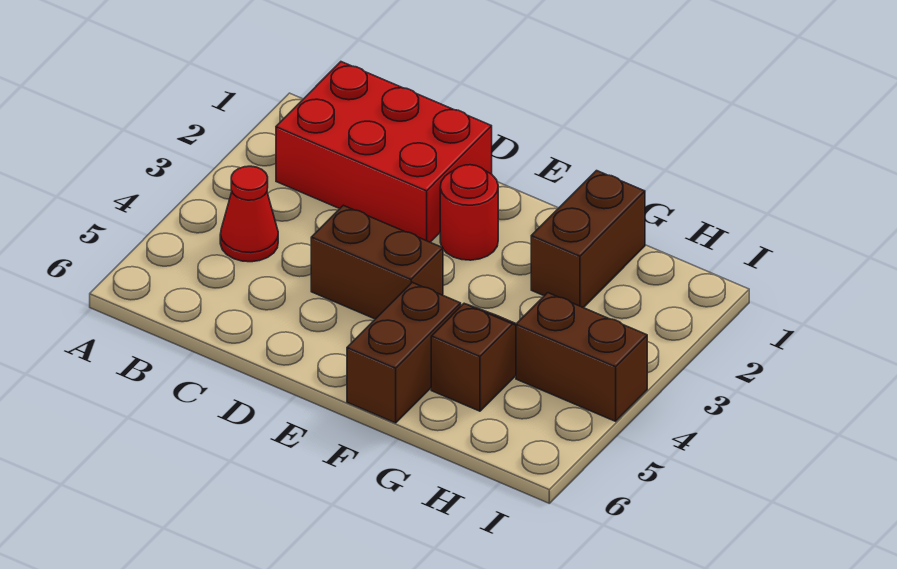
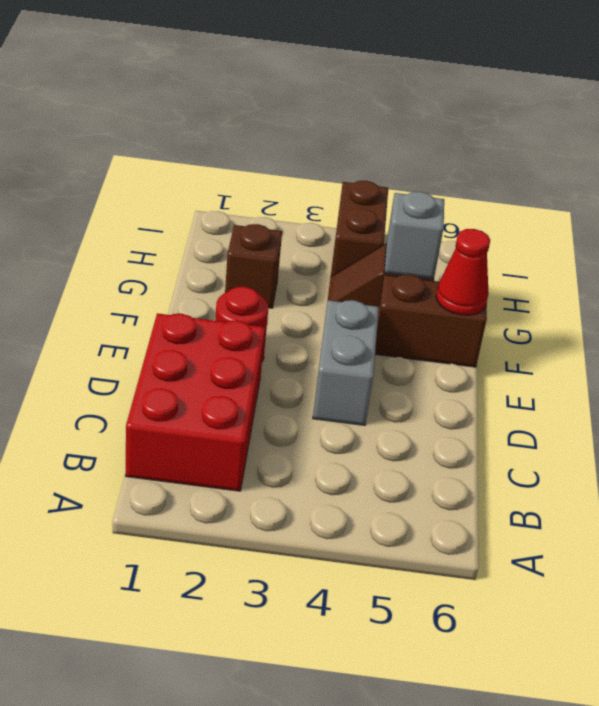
red cone B4 level 1 -> red cone F6 level 2
brown brick D4:E4 level 1 -> grey brick D4:E4 level 1
brown brick G1:G2 level 1 -> brown brick G2 level 1
none -> grey brick G5 level 2

